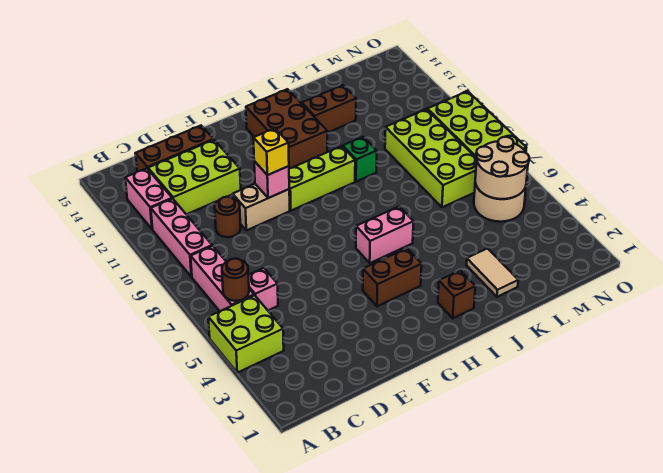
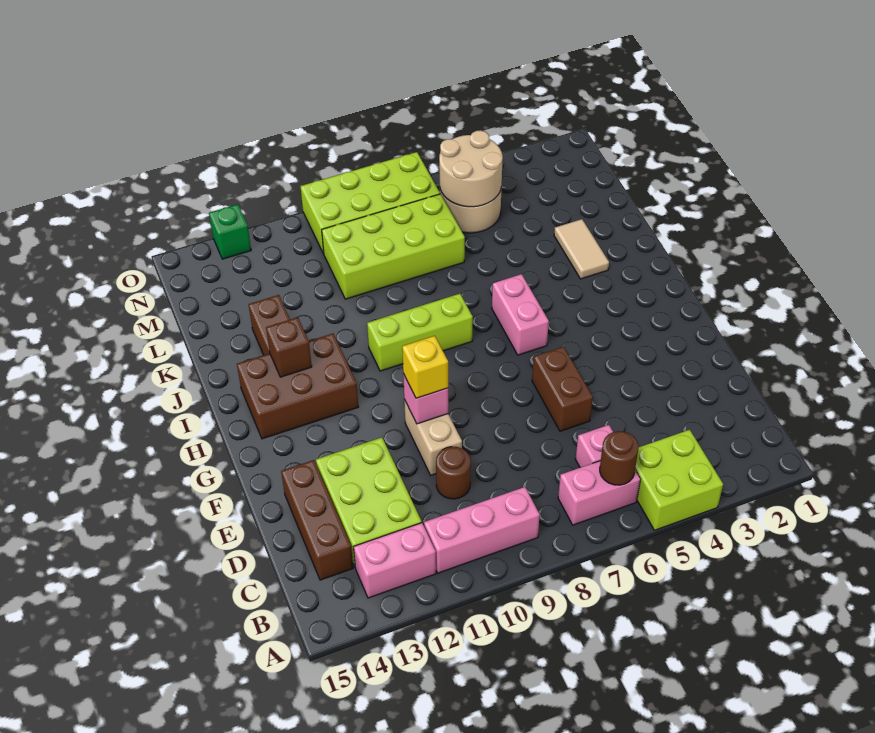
pink brick B6:B8 level 1 -> pink brick B6:B7 level 1
brown brick G4:H4 level 1 -> brown brick E6:F6 level 1
lime brick G10:I10 level 1 -> lime brick I8:I10 level 1
brown brick I2 level 1 -> brown brick I13 level 2
green brick J10 level 1 -> green brick O13 level 1
tan tile K2:K3 level 1 -> tan tile J3:K3 level 1

